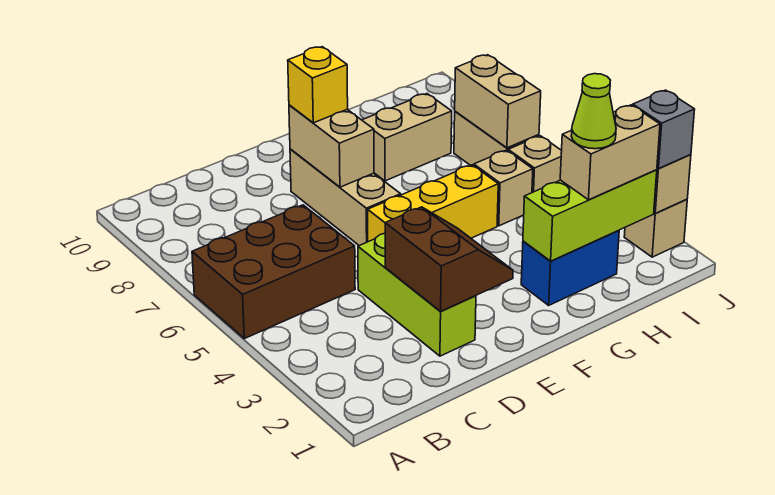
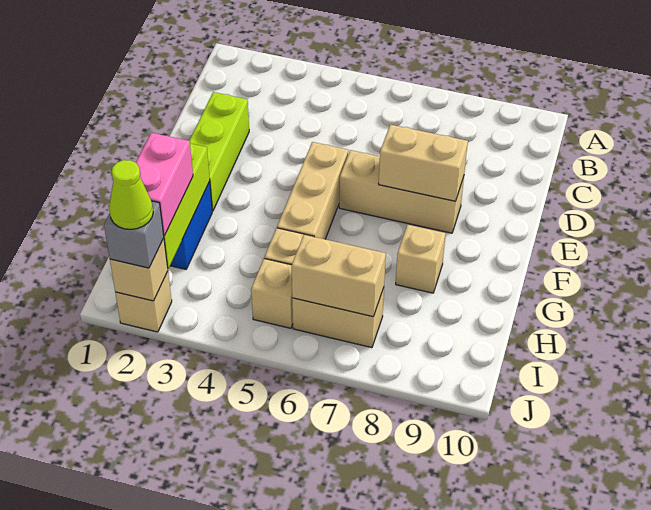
brown brick A5:C6 level 1 -> none
lime brick D2:D4 level 1 -> lime brick D2:F2 level 1
brown slope D2:E3 level 2 top D -> none
yellow brick E5:G5 level 1 -> tan brick E5:G5 level 1
yellow brick E8 level 3 -> none
tan brick G8:H8 level 1 -> tan brick G8 level 1
tan brick H2:I2 level 3 -> pink brick H2:I2 level 3
lime cone H2 level 4 -> lime cone J2 level 4

